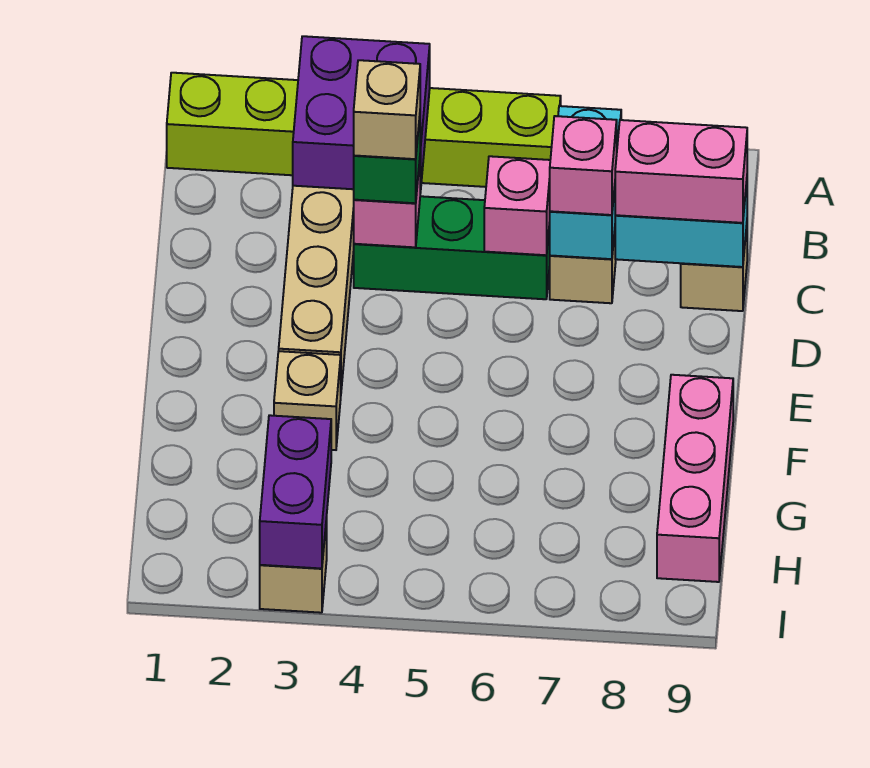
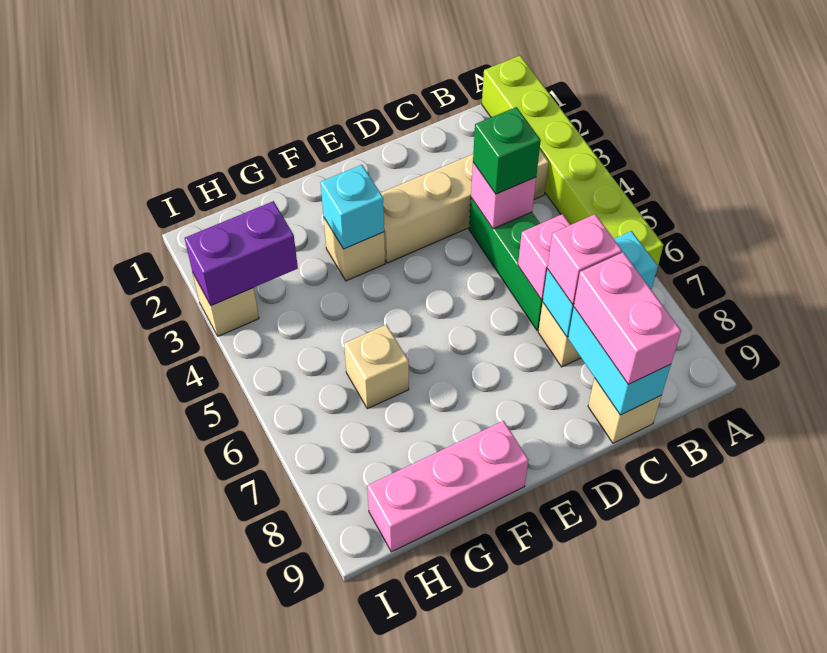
purple brick A3:B4 level 2 -> none
tan brick C4 level 4 -> tan brick G6 level 1
none -> cyan brick F3 level 2

